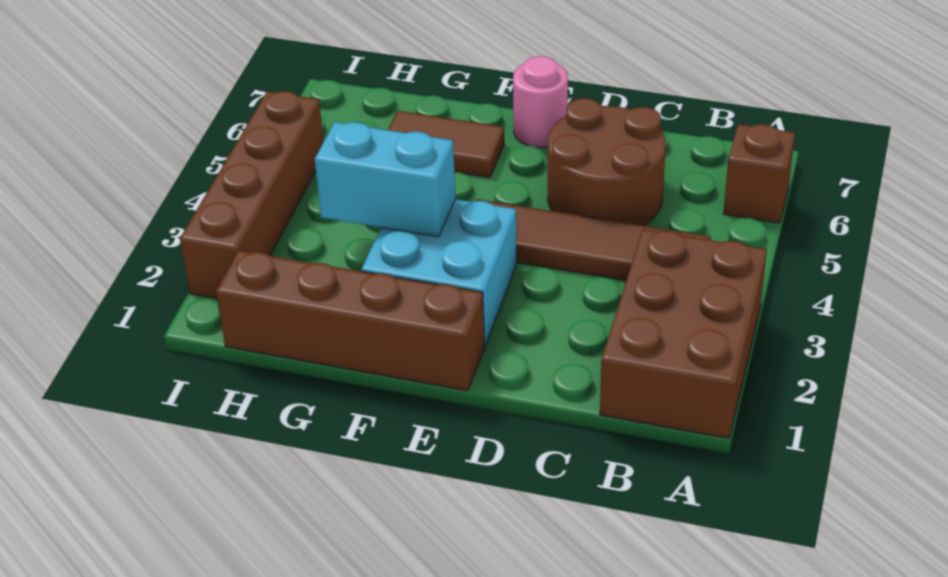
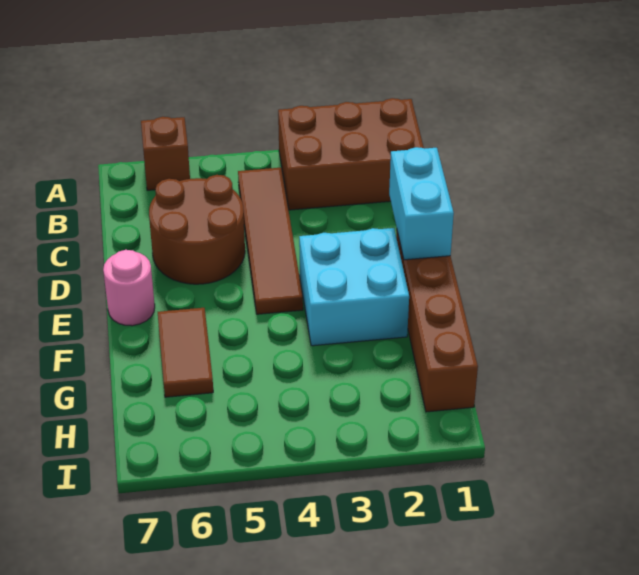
cyan brick F3:G3 level 2 -> cyan brick D1:E1 level 2
brown brick I2:I5 level 1 -> none

